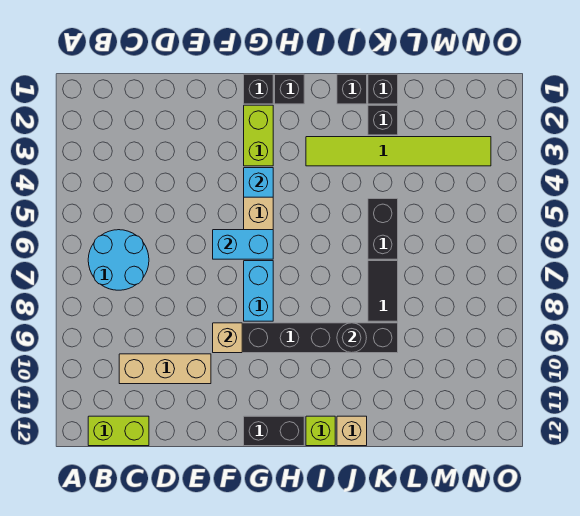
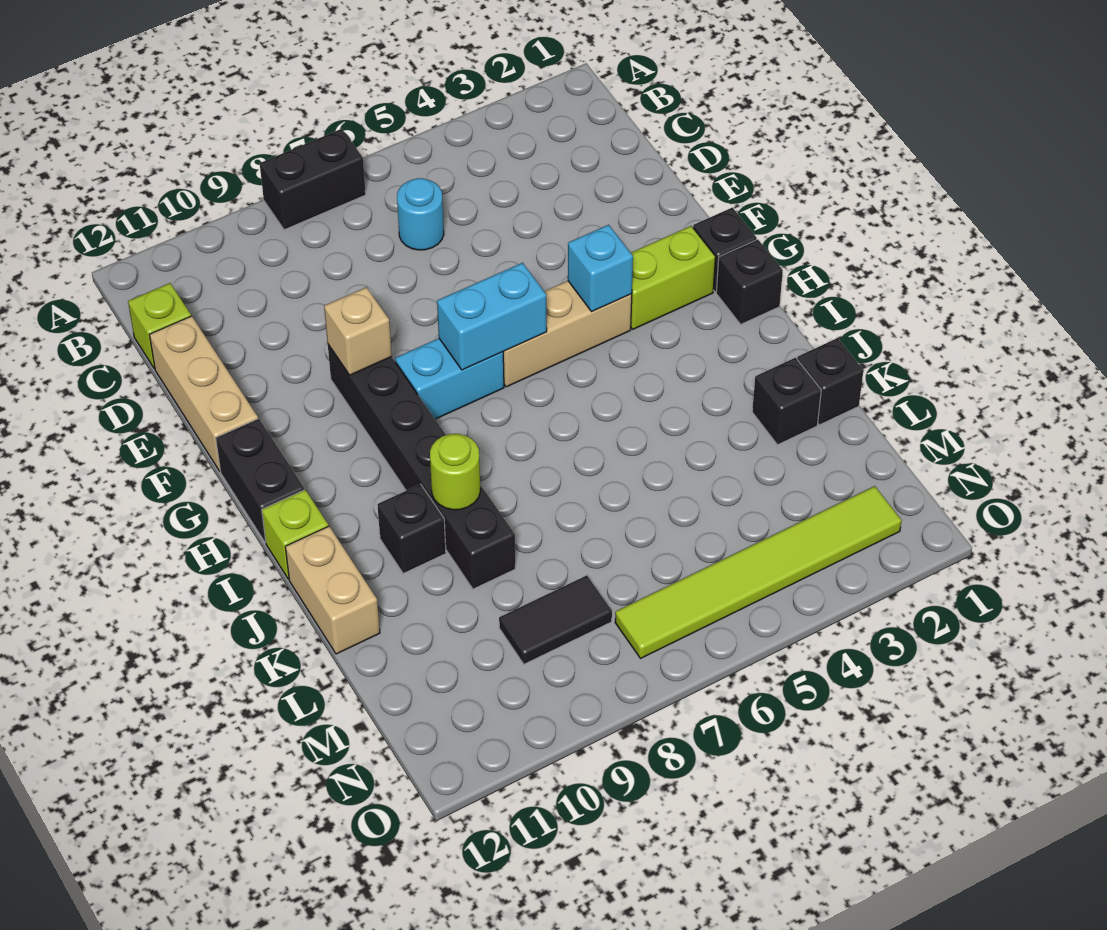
cyan round brick B6:C7 level 1 -> cyan round brick C6 level 1
lime brick B12:C12 level 1 -> lime brick C12 level 1
tan brick C10:E10 level 1 -> tan brick D12:F12 level 1
cyan brick F6:G6 level 2 -> cyan brick G6:G7 level 2
lime tile I3:N3 level 1 -> lime tile N2:N7 level 1
black brick J1 level 1 -> black brick J10 level 1
black round brick J9 level 2 -> lime round brick J9 level 2
tan brick J12 level 1 -> tan brick J12:K12 level 1
black brick K5:K6 level 1 -> black brick A7:A8 level 1
black tile K7:K8 level 1 -> black tile M8:M9 level 1

